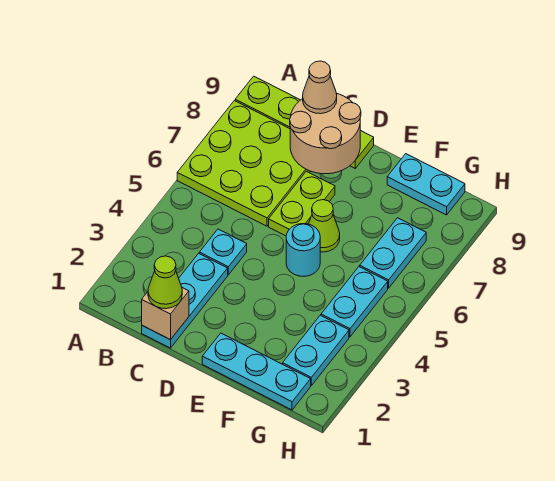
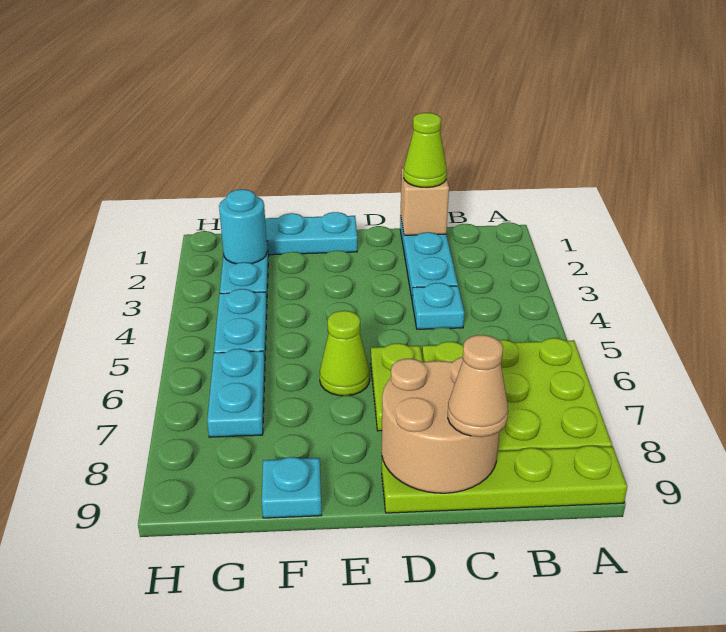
cyan round brick E5 level 1 -> cyan round brick G2 level 2
cyan plate F9:G9 level 1 -> cyan plate F9 level 1

